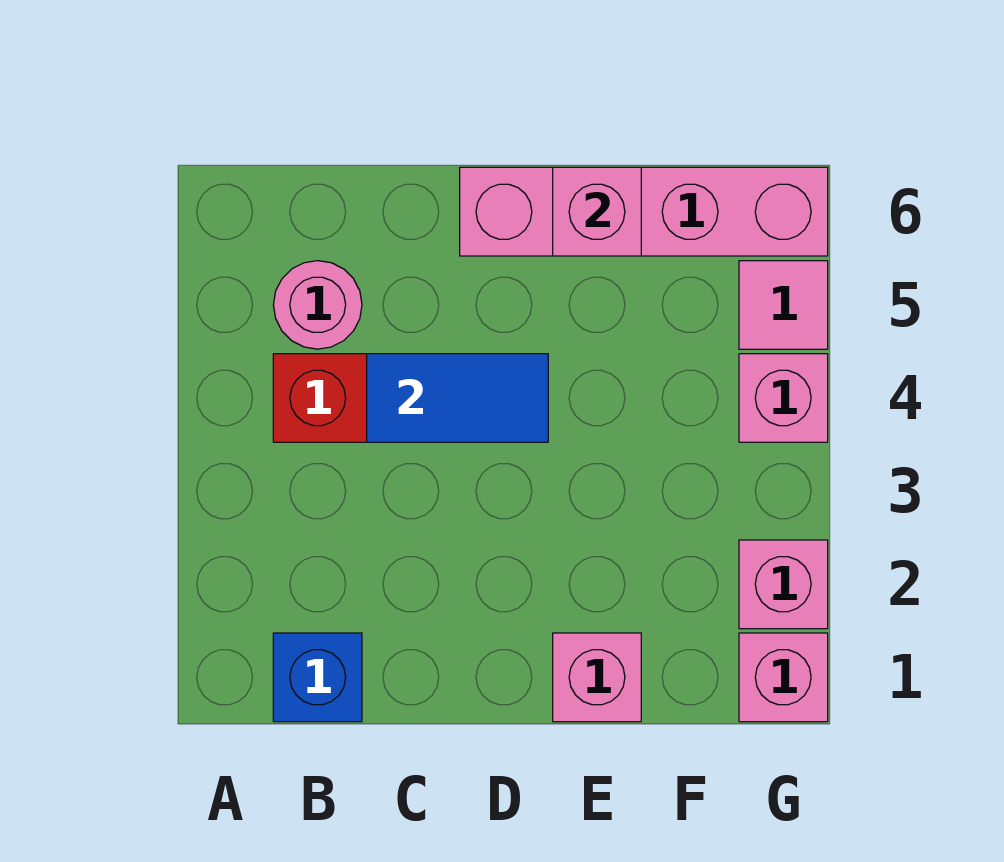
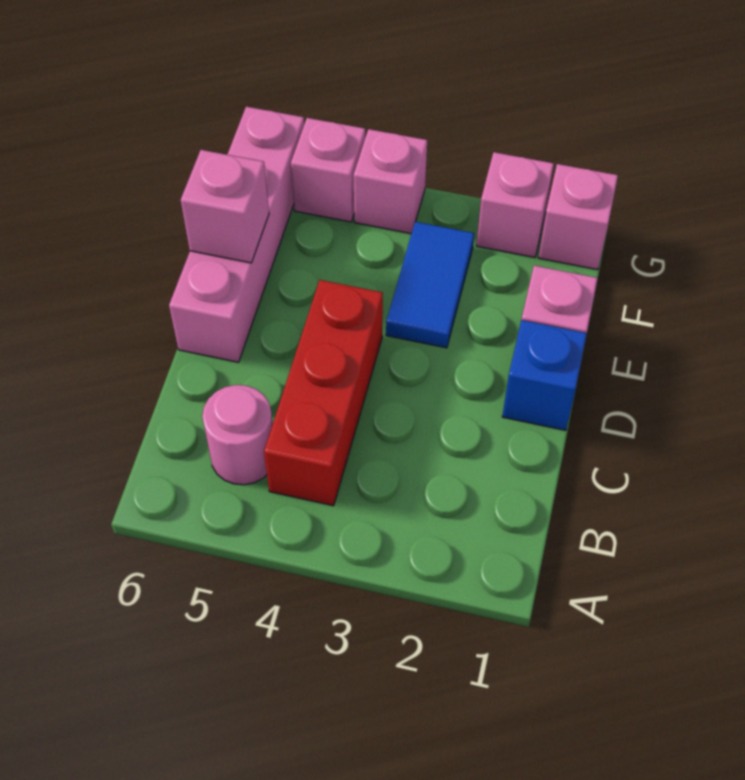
blue brick B1 level 1 -> blue brick D1 level 1
blue tile C4:D4 level 2 -> blue tile E3:F3 level 1
pink tile G5 level 1 -> pink brick G5 level 1

